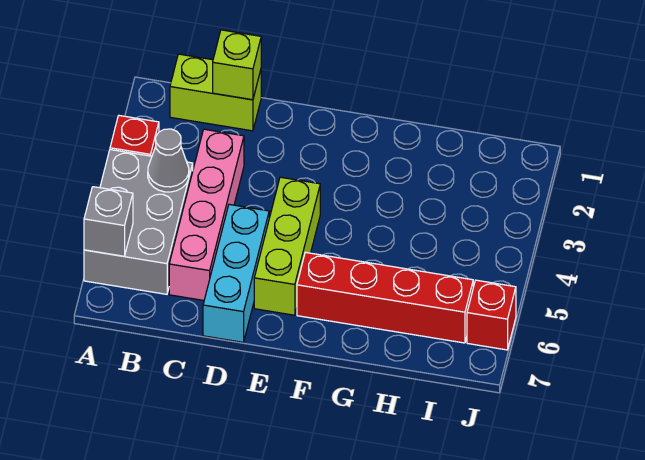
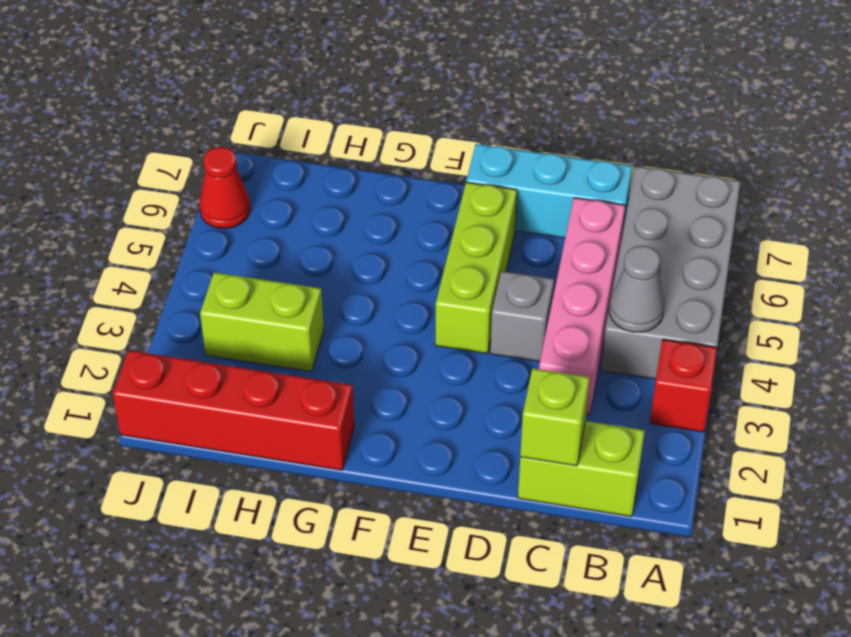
grey brick A4:B6 level 1 -> grey brick A4:B7 level 1
grey brick A6 level 2 -> grey brick D4 level 1
cyan brick D5:D7 level 1 -> cyan brick C7:E7 level 1
red brick F6:I6 level 1 -> red brick G1:J1 level 1
none -> lime brick H3:I3 level 1
red brick J6 level 1 -> red cone J6 level 1

